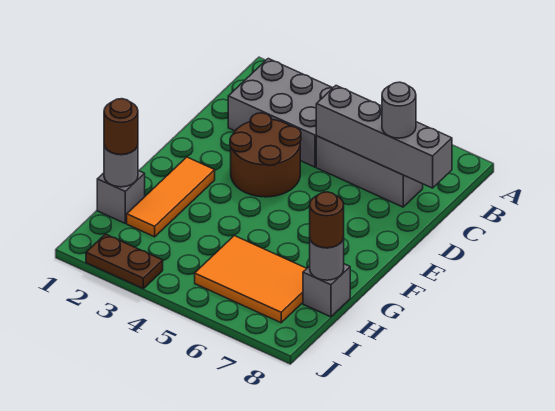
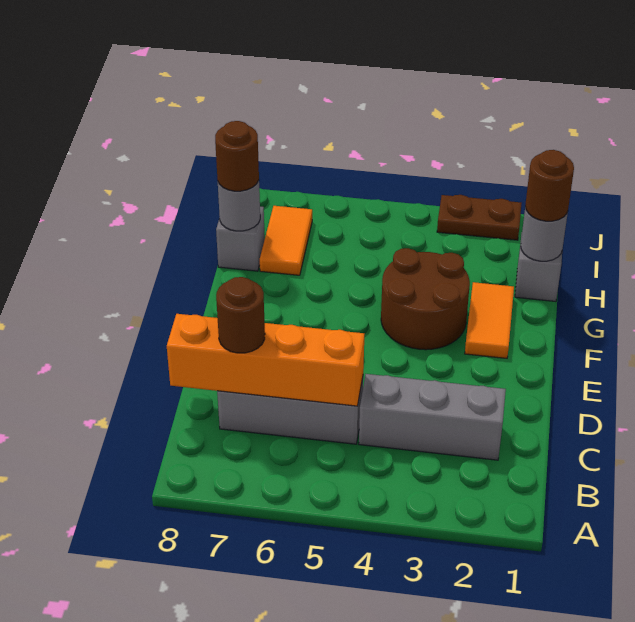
grey brick B2:C4 level 1 -> grey brick C2:C4 level 1
grey brick C5:C8 level 2 -> orange brick C5:C8 level 2
grey round brick C7 level 3 -> brown round brick C7 level 3
brown round brick D3:E4 level 1 -> brown round brick F3:G4 level 1
orange tile F2:H2 level 1 -> orange tile F2:G2 level 1
orange tile H5:I7 level 1 -> orange tile H7:I7 level 1

